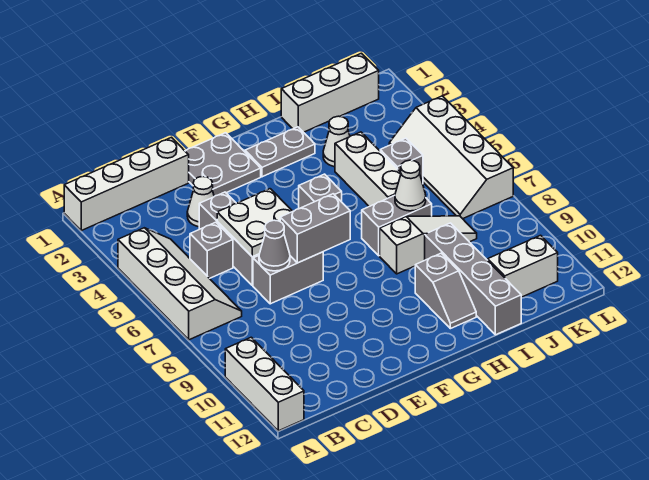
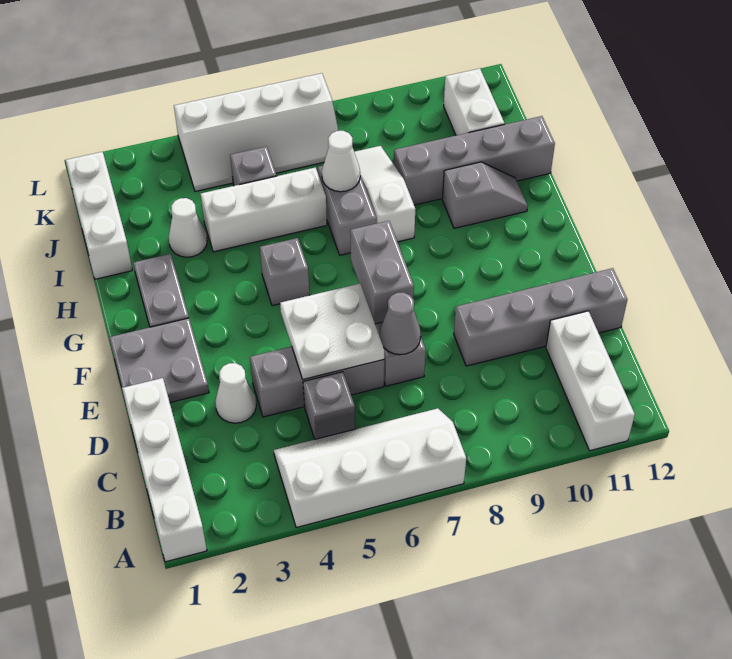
white brick A10:A12 level 1 -> white brick A11:C11 level 1
none -> grey brick D9:D12 level 1

